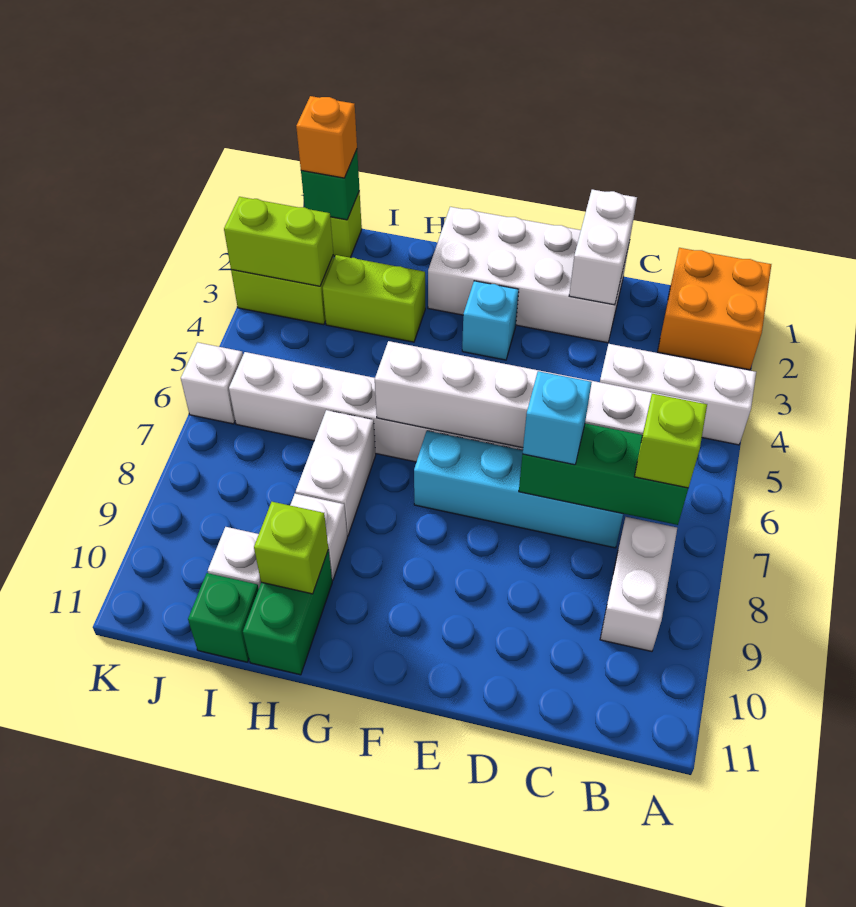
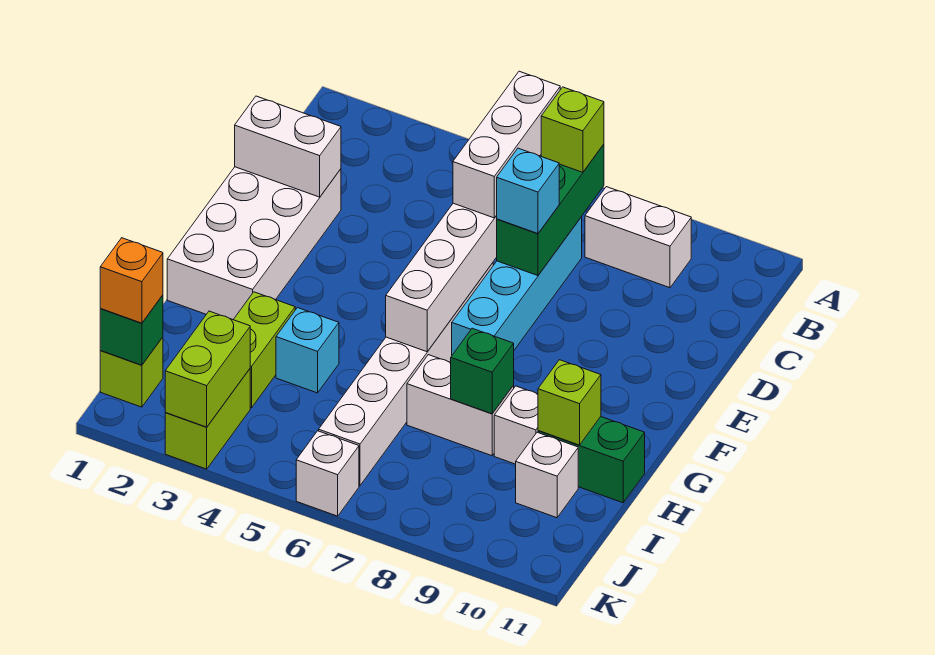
orange brick A1:B2 level 1 -> none
white brick A4:C4 level 1 -> white brick B6:D6 level 3
cyan brick F3 level 1 -> cyan brick H4 level 1
green brick I11 level 1 -> green brick H8 level 2

